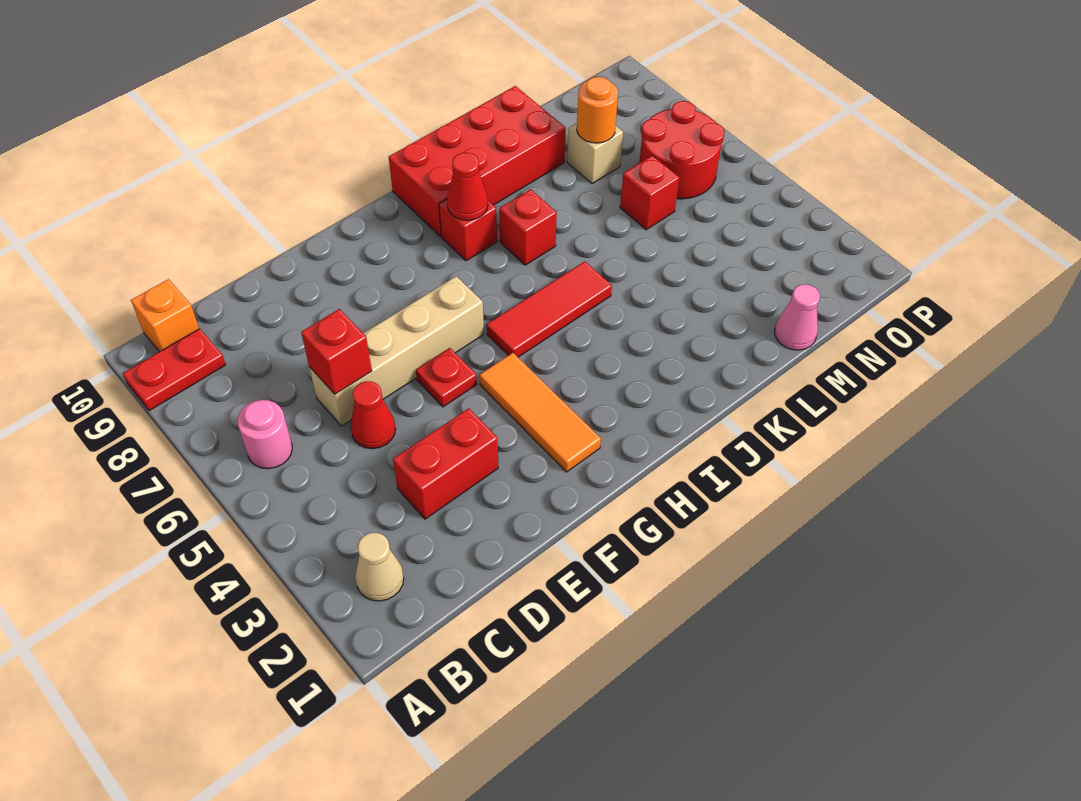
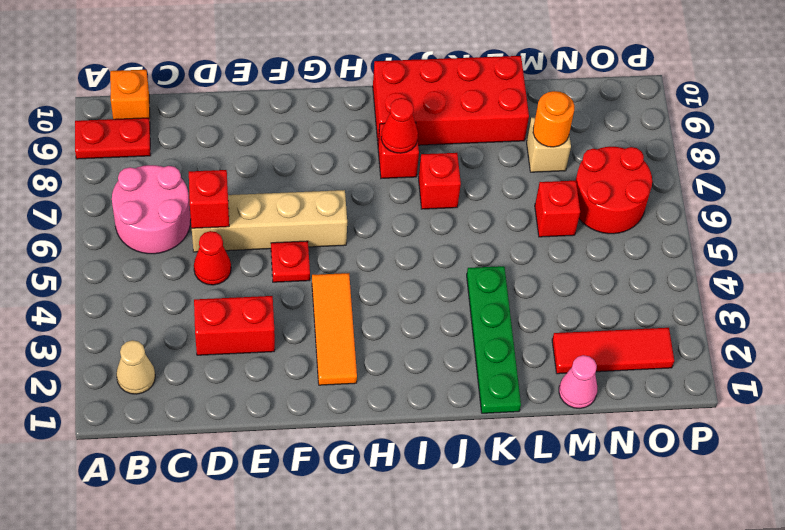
pink round brick B6 level 1 -> pink round brick B6:C7 level 1
red tile H5:J5 level 1 -> red tile M2:O2 level 1
none -> green plate K1:K4 level 1

